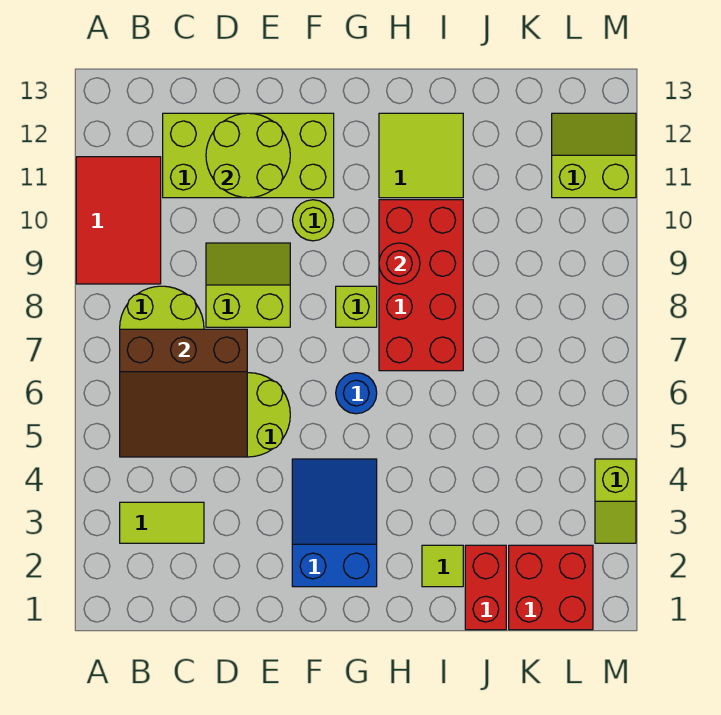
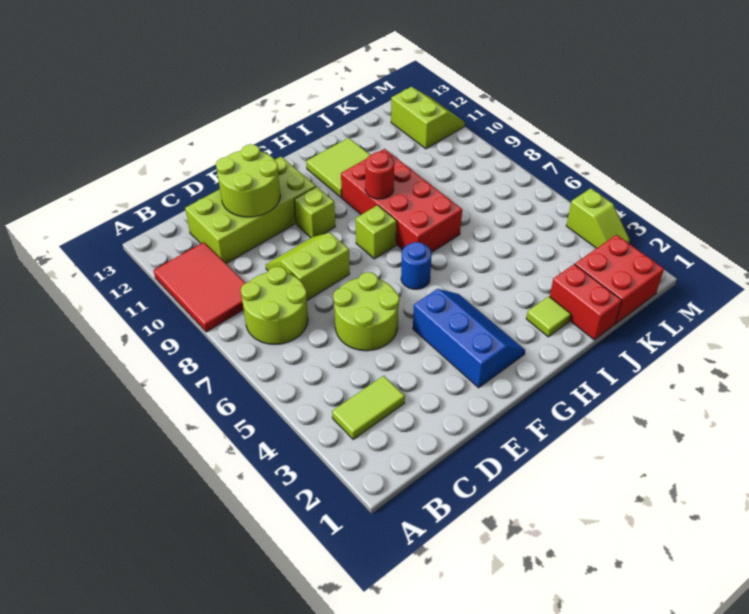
brown slope B5:D7 level 2 top 7 -> none
blue slope F2:G4 level 1 top 2 -> blue slope F2:G4 level 1 top F
lime round brick F10 level 1 -> lime brick F10 level 1
lime slope L11:M12 level 1 top 11 -> lime slope L11:M12 level 1 top L

